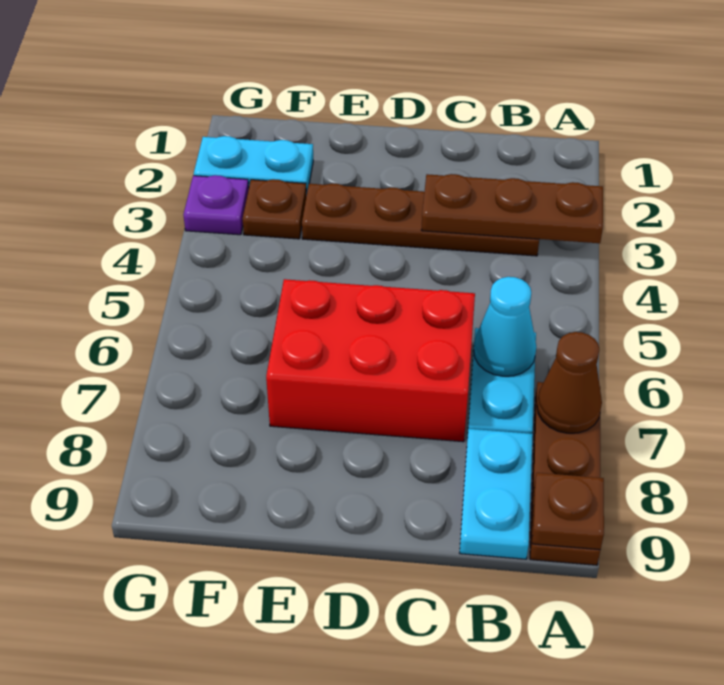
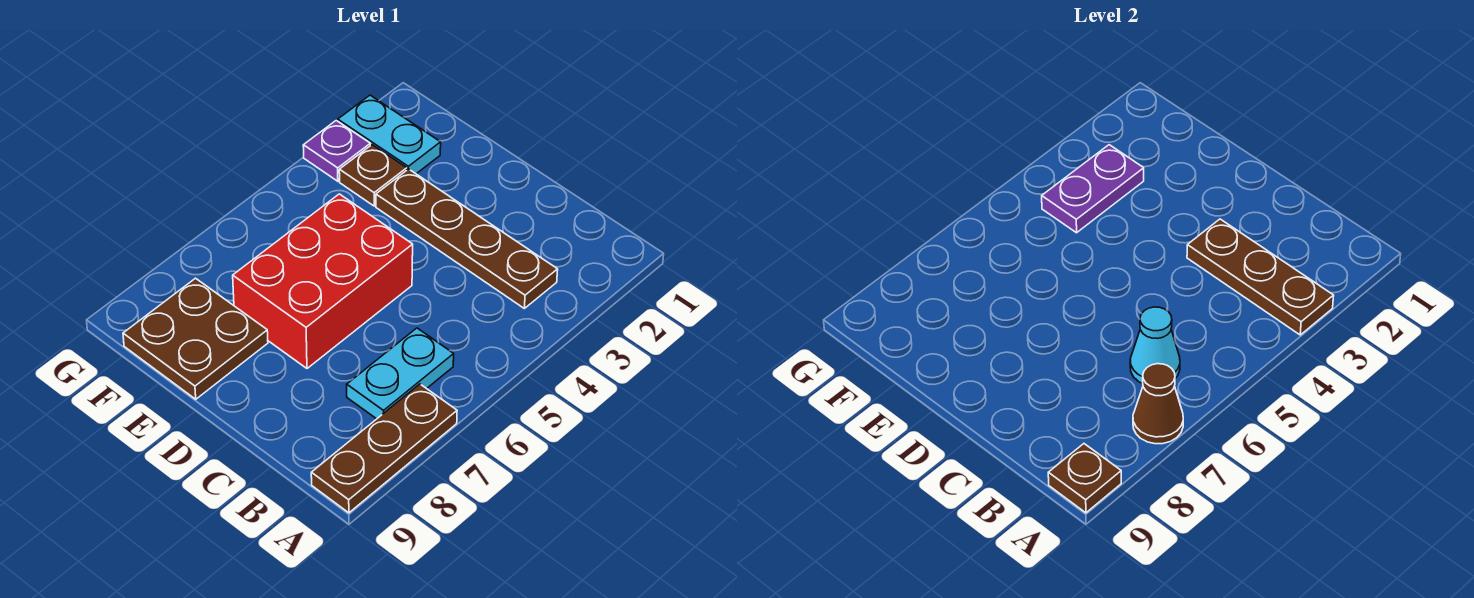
cyan plate B8:B9 level 1 -> none
red brick C6:E7 level 1 -> red brick D5:E7 level 1
none -> brown plate E8:F9 level 1
none -> purple plate F3:F4 level 2

